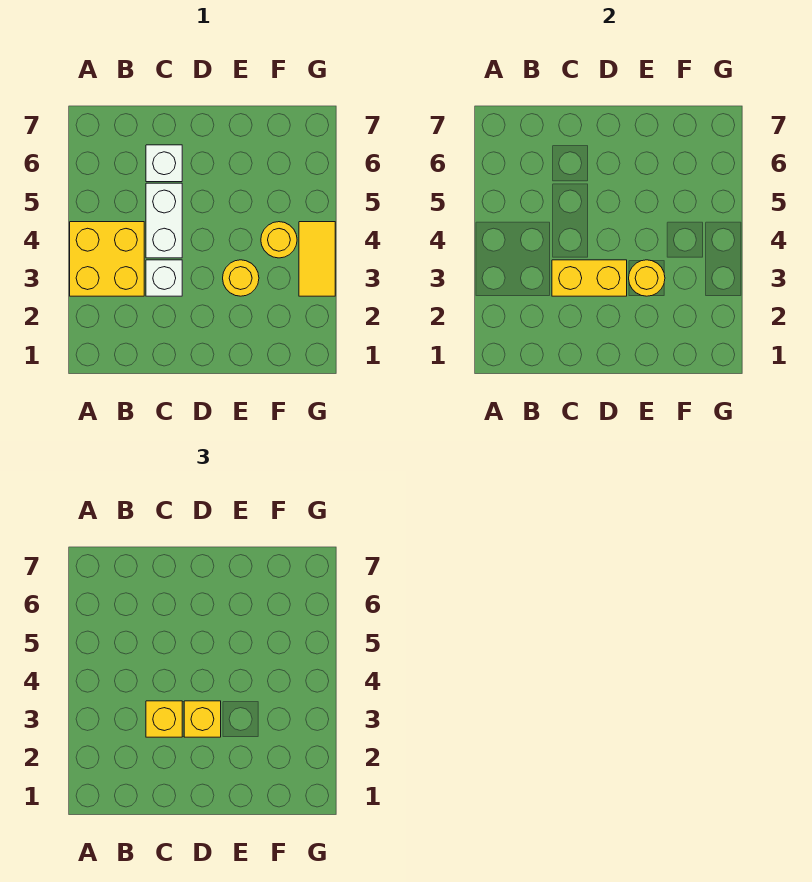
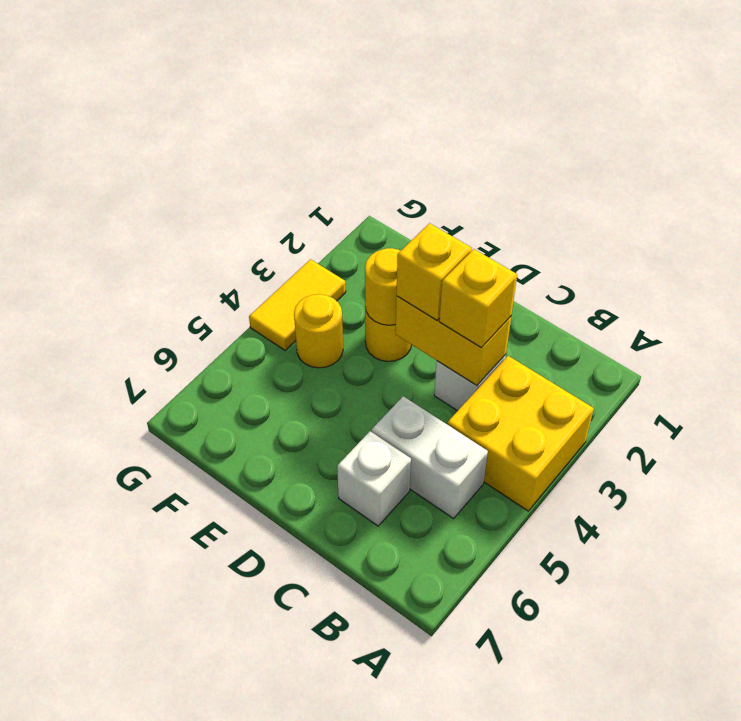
white brick C4:C5 level 1 -> white brick B5:C5 level 1

